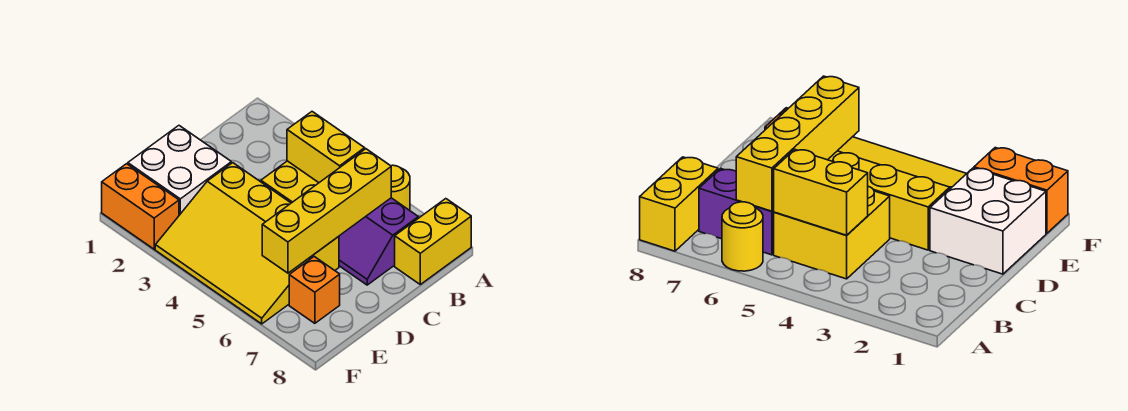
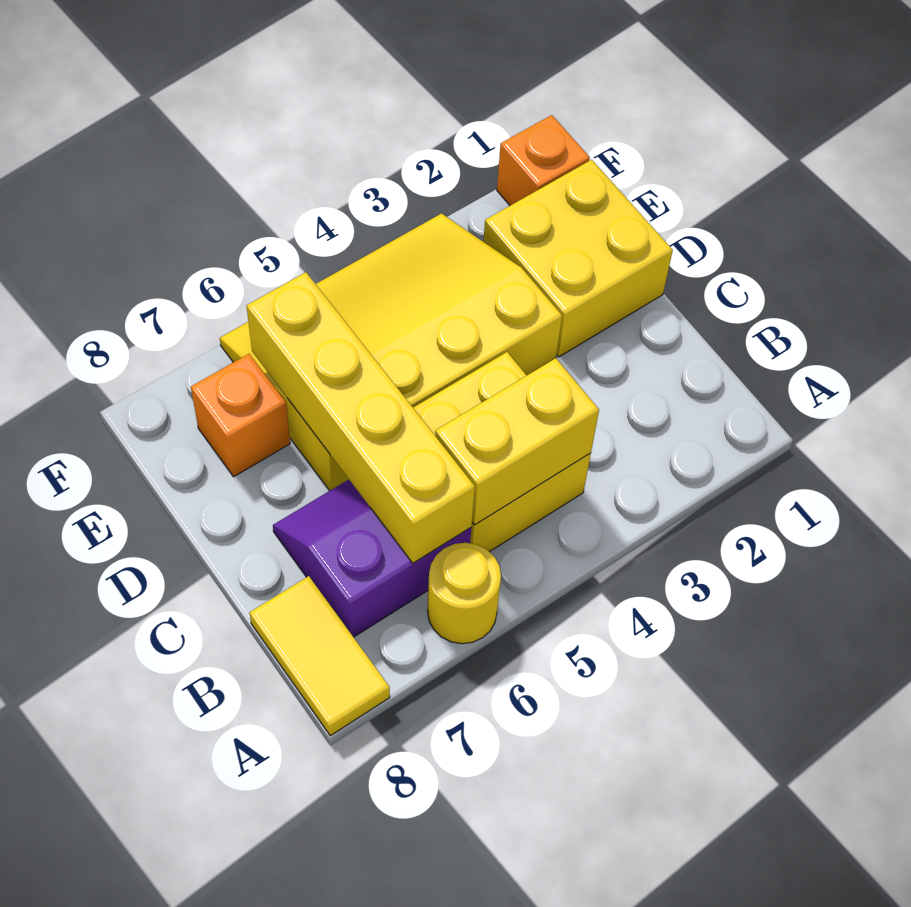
yellow brick A8:B8 level 1 -> yellow tile A8:B8 level 1
white brick D1:E2 level 1 -> yellow brick D1:E2 level 1
orange brick F1:F2 level 1 -> orange brick F1 level 1

